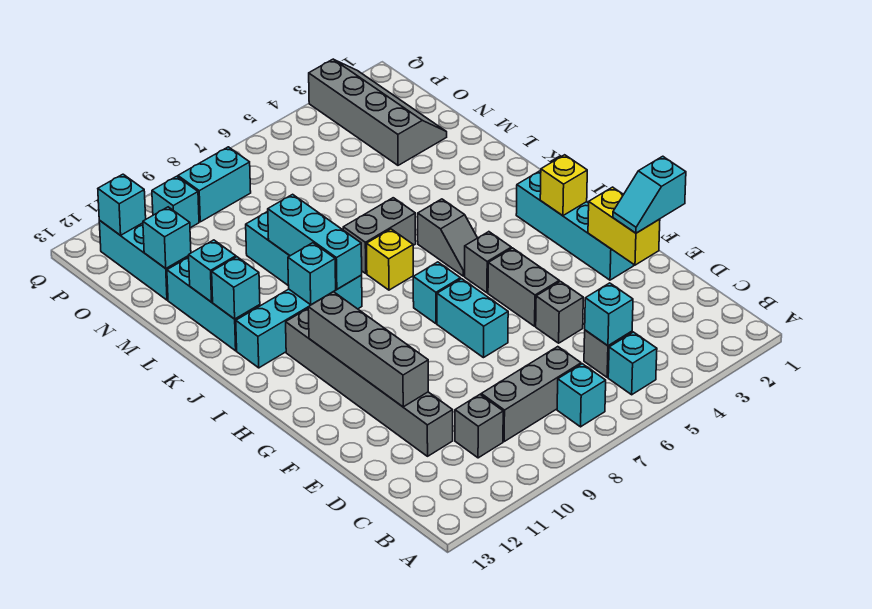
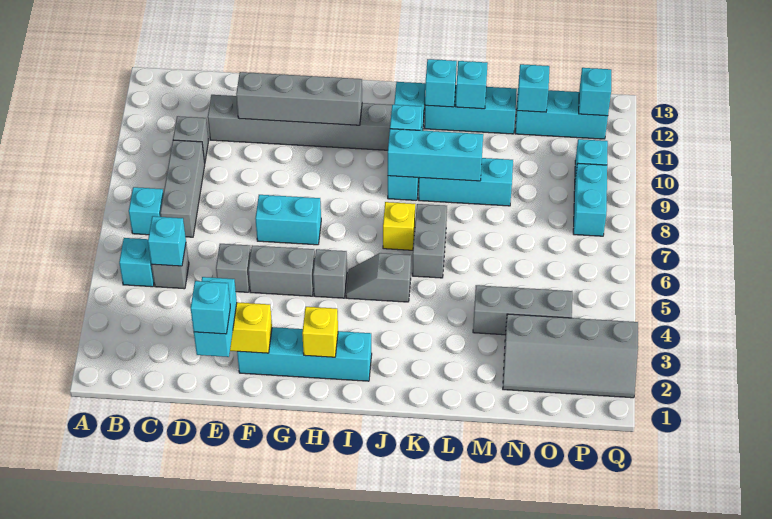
cyan slope E1:E2 level 3 top 1 -> cyan brick E1:E2 level 3
cyan brick H7 level 1 -> cyan brick E1 level 4
none -> grey brick M4:O4 level 1

